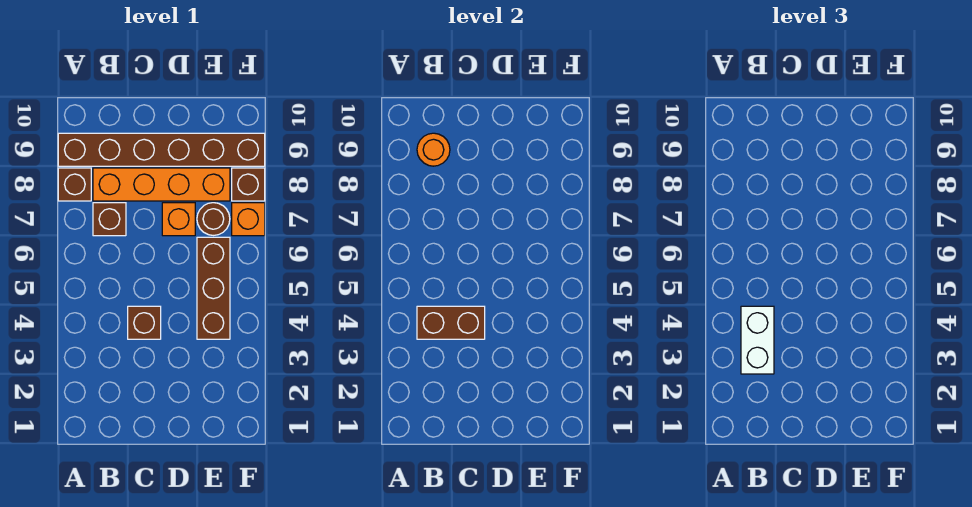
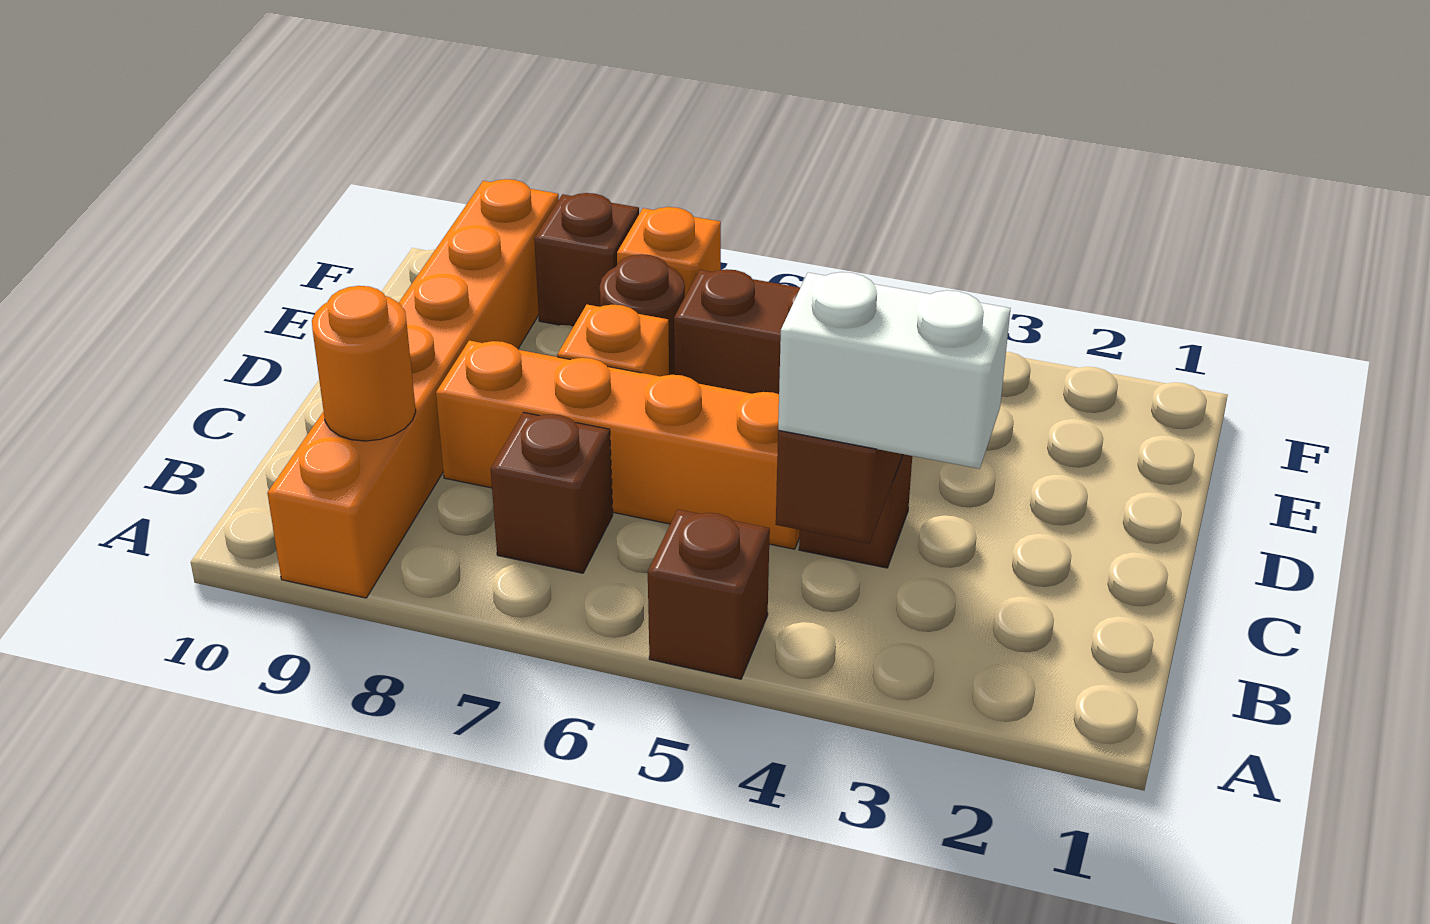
brown brick A8 level 1 -> brown brick A5 level 1
brown brick A9:F9 level 1 -> orange brick A9:F9 level 1
orange brick B8:E8 level 1 -> orange brick C5:C8 level 1

